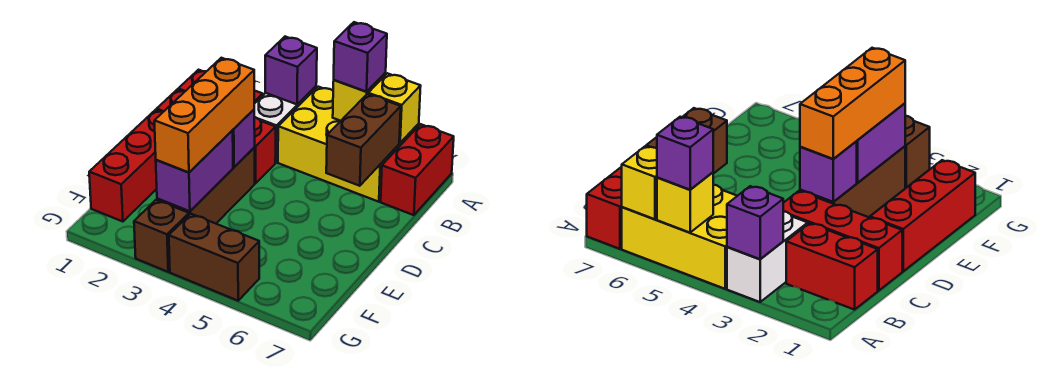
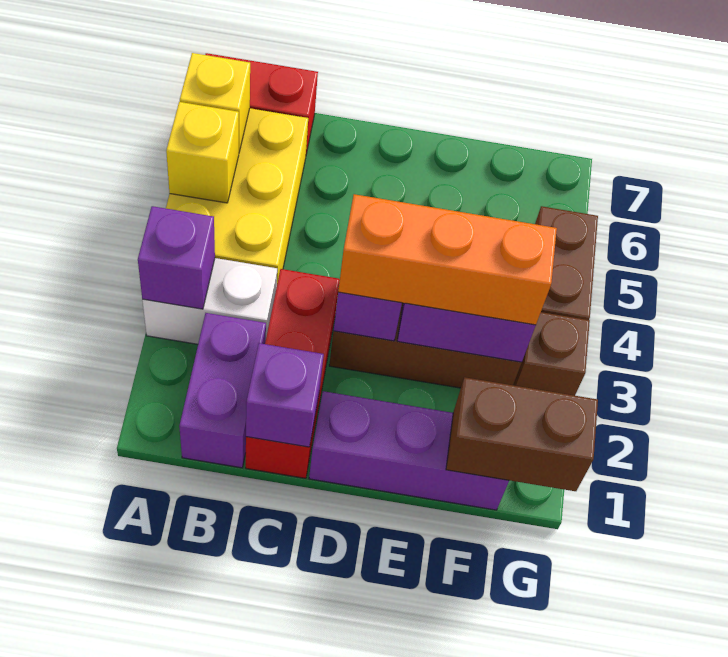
purple brick A5 level 3 -> purple brick C1 level 2
red brick B1:B2 level 1 -> purple brick B1:B2 level 1
brown brick B6:C6 level 2 -> brown brick F1:G1 level 2
red brick D1:F1 level 1 -> purple brick D1:F1 level 1

